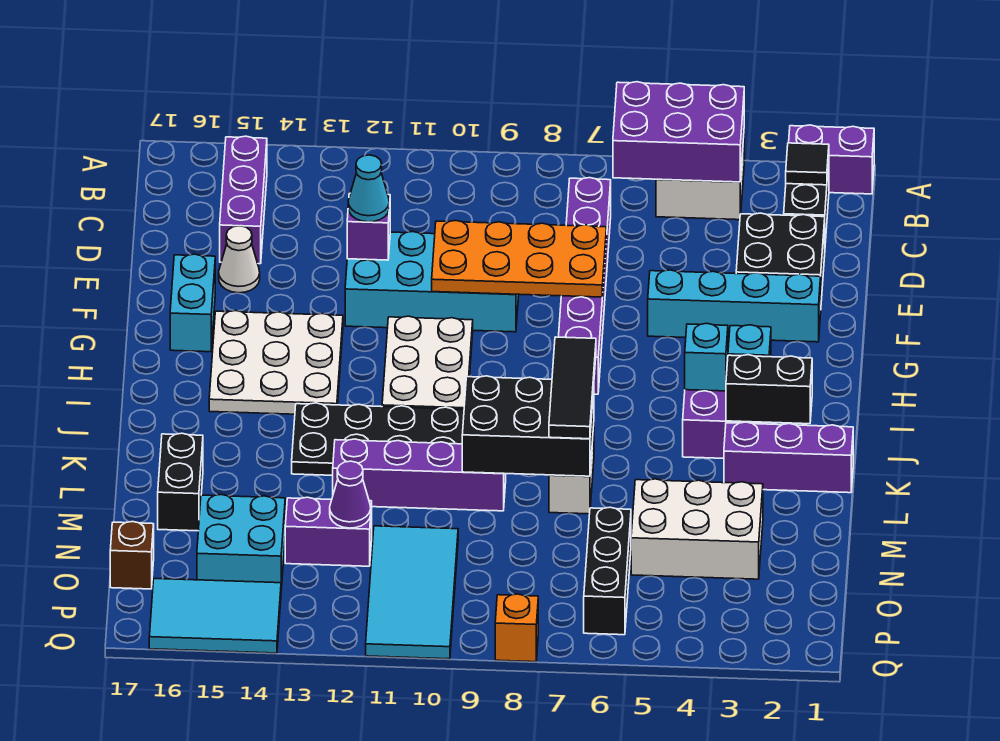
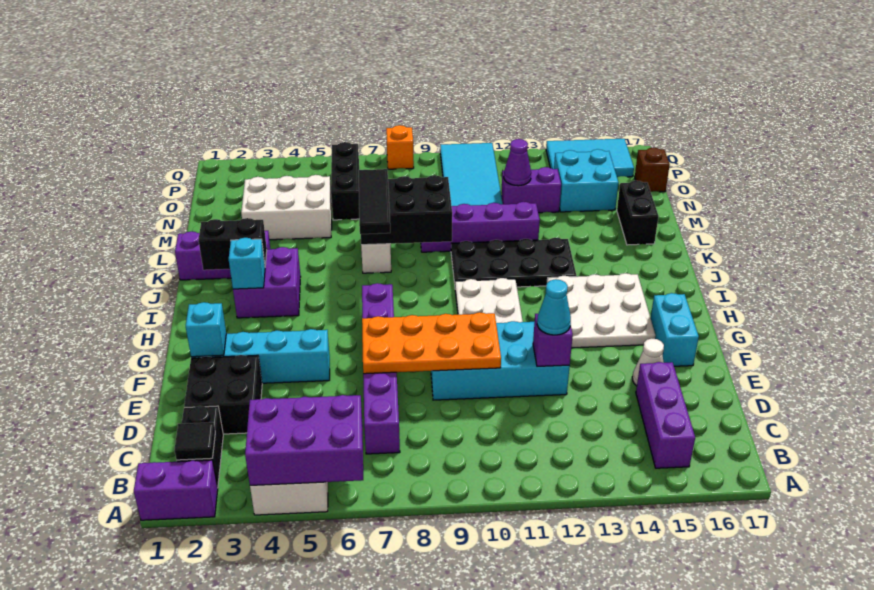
cyan brick I4 level 2 -> cyan brick F2 level 2

